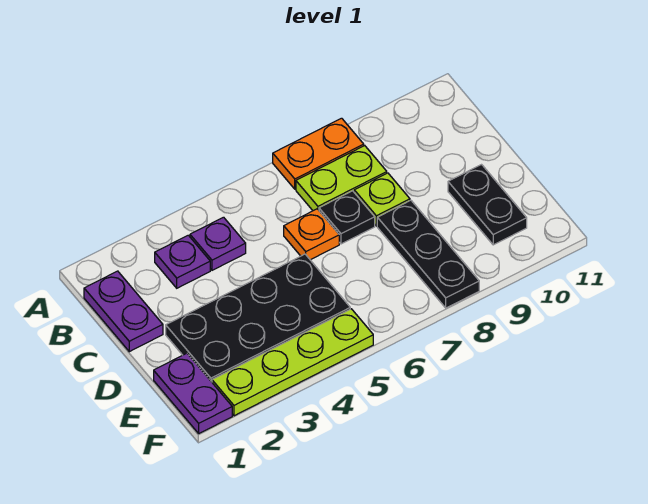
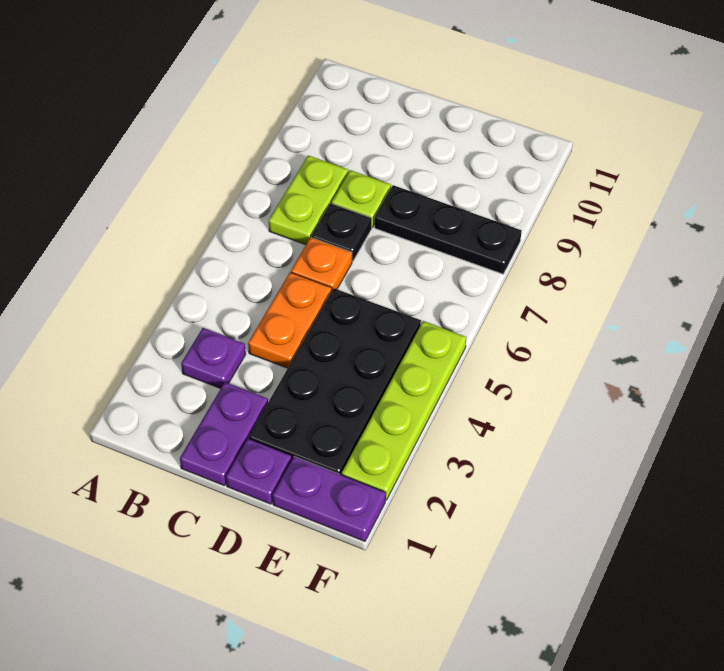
orange plate A7:A8 level 1 -> orange plate C4:C5 level 1
purple plate B1:C1 level 1 -> purple plate C1:C2 level 1
purple plate B4 level 1 -> purple plate D1 level 1
black plate D10:E10 level 1 -> none

